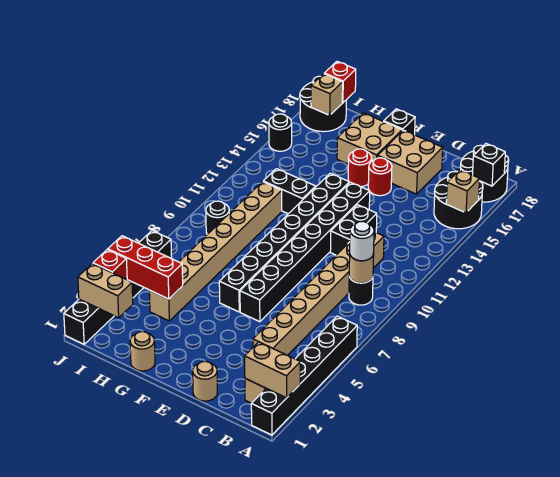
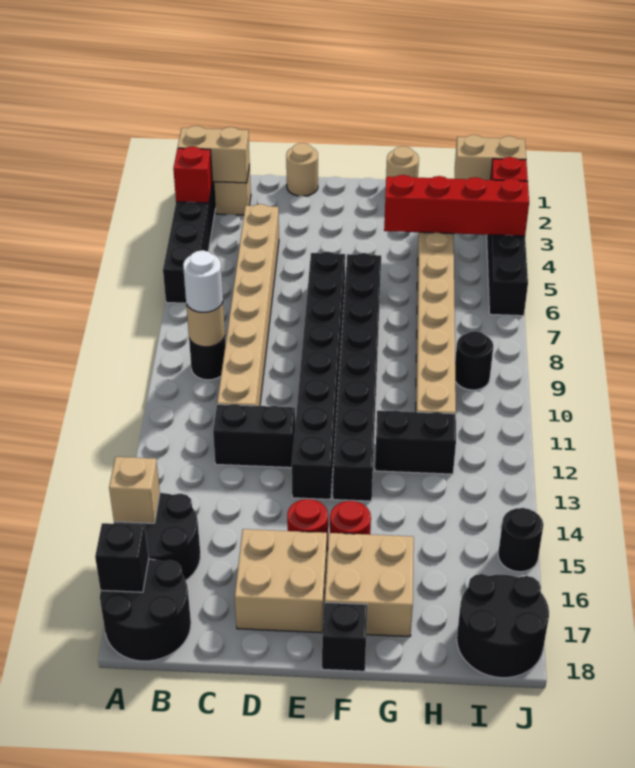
black brick D11:D12 level 1 -> black brick C12:D12 level 1
red brick H4:J4 level 2 -> red brick G4:J4 level 2
tan brick I17 level 2 -> none
red brick I18 level 2 -> red brick A3 level 2

